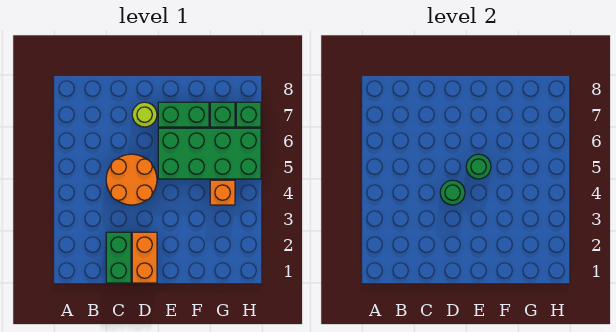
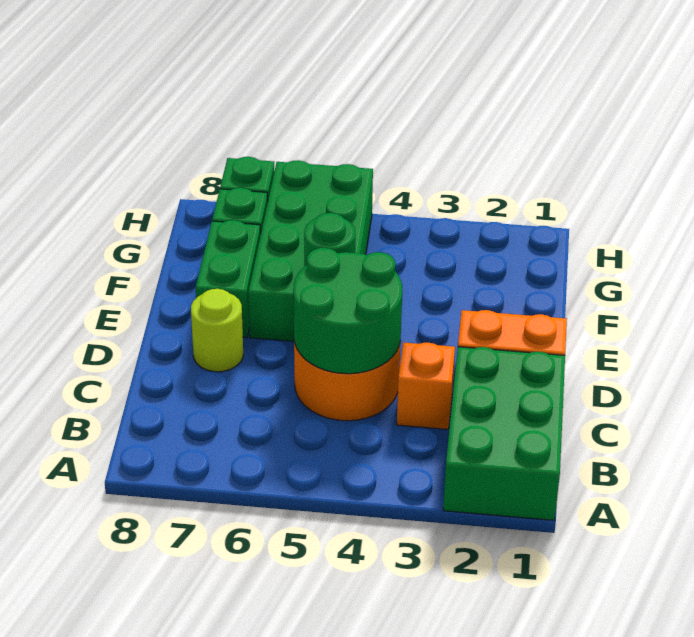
green brick C1:C2 level 1 -> green brick A1:C2 level 1
green round brick D4 level 2 -> green round brick C4:D5 level 2
orange brick G4 level 1 -> orange brick C3 level 1

